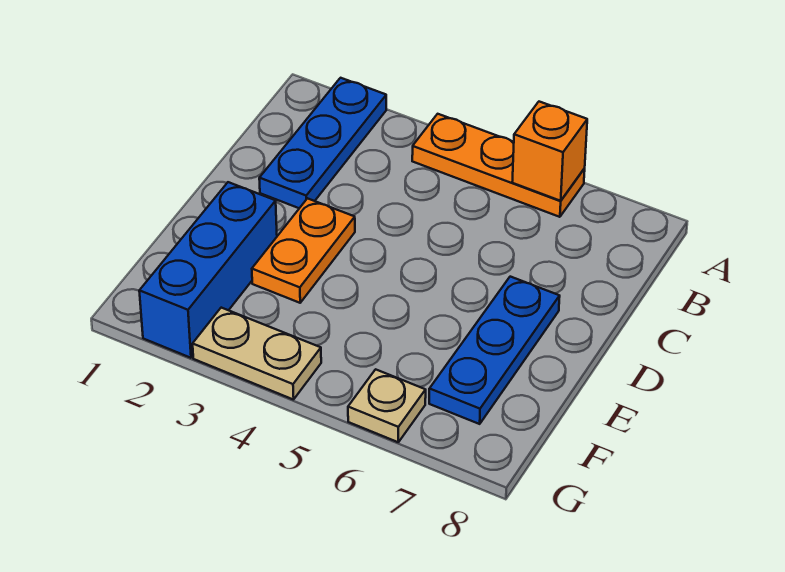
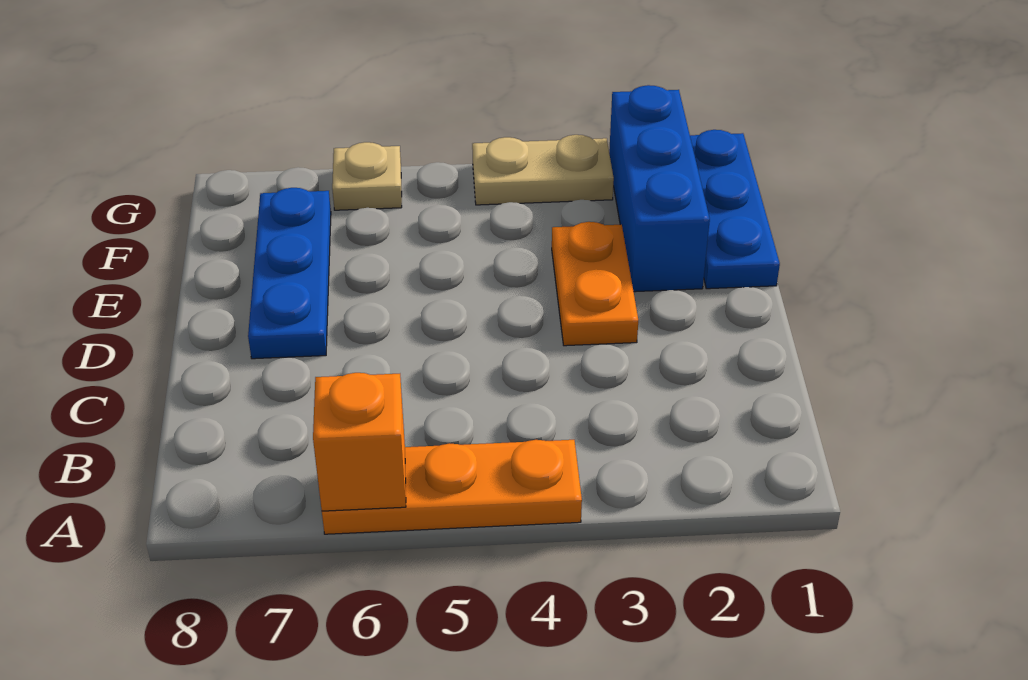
blue plate A2:C2 level 1 -> blue plate E1:G1 level 1

